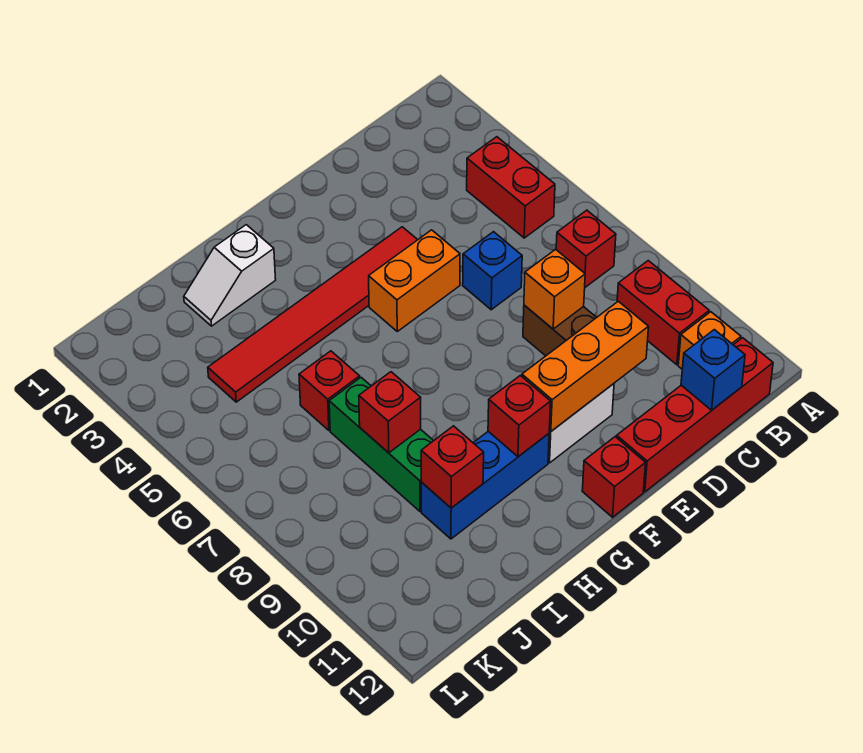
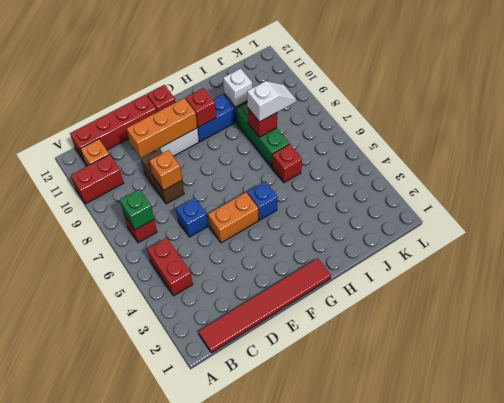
none -> green brick B7 level 2
red brick B9:B10 level 1 -> red brick A10:B10 level 1
blue brick C12 level 2 -> blue brick G5 level 1
red tile E4:J4 level 1 -> red tile B1:G1 level 1
white slope H2:I2 level 1 top H -> white slope I8:J8 level 3 top I
red brick I10 level 2 -> white brick I10 level 2

